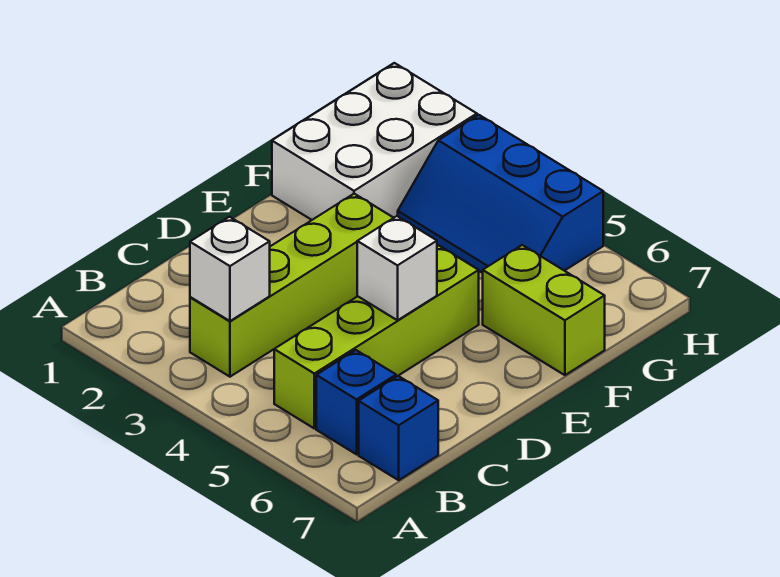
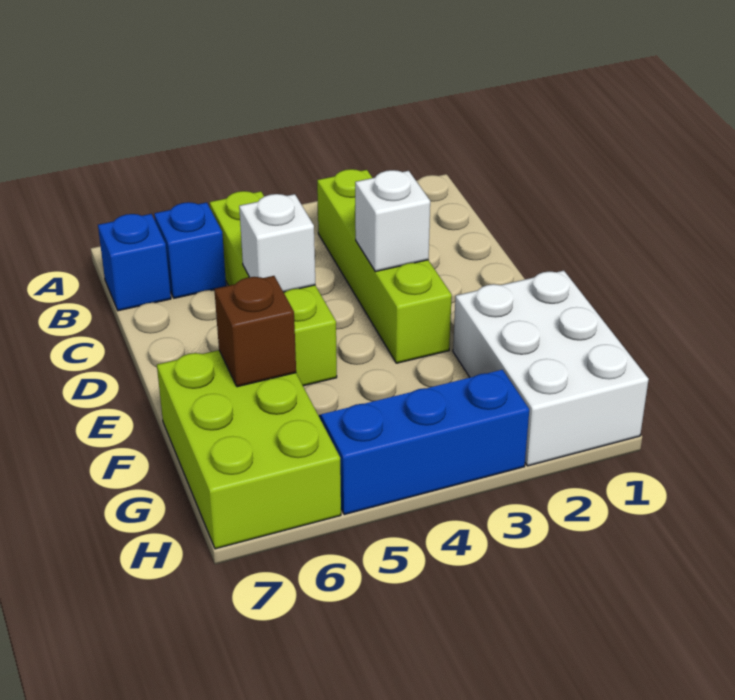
white brick B3 level 2 -> white brick D3 level 2
lime brick F6:F7 level 1 -> lime brick F6:H7 level 1
none -> brown brick F6 level 2

